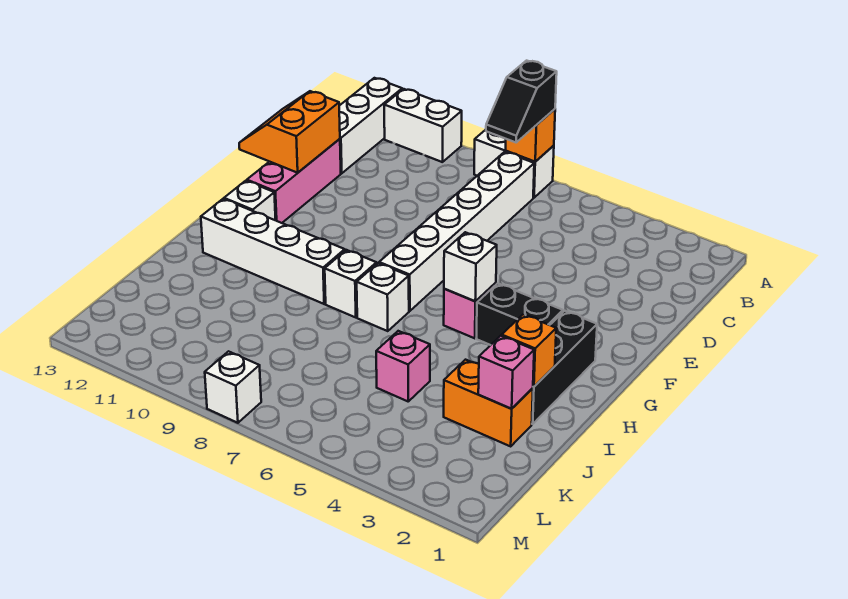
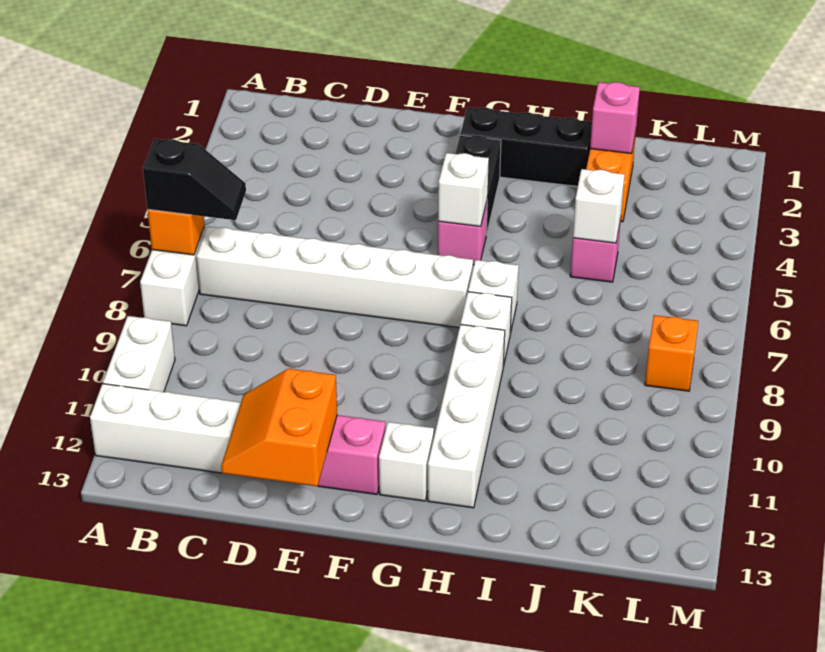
orange slope D12:E13 level 2 top 12 -> orange slope D12:E13 level 2 top E
orange brick I2 level 2 -> orange brick L8 level 1
white brick M8 level 1 -> white brick J5 level 2

